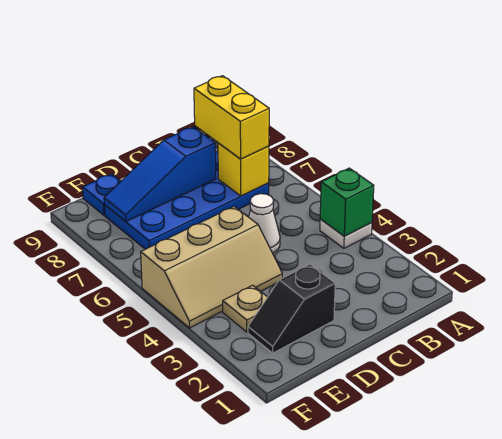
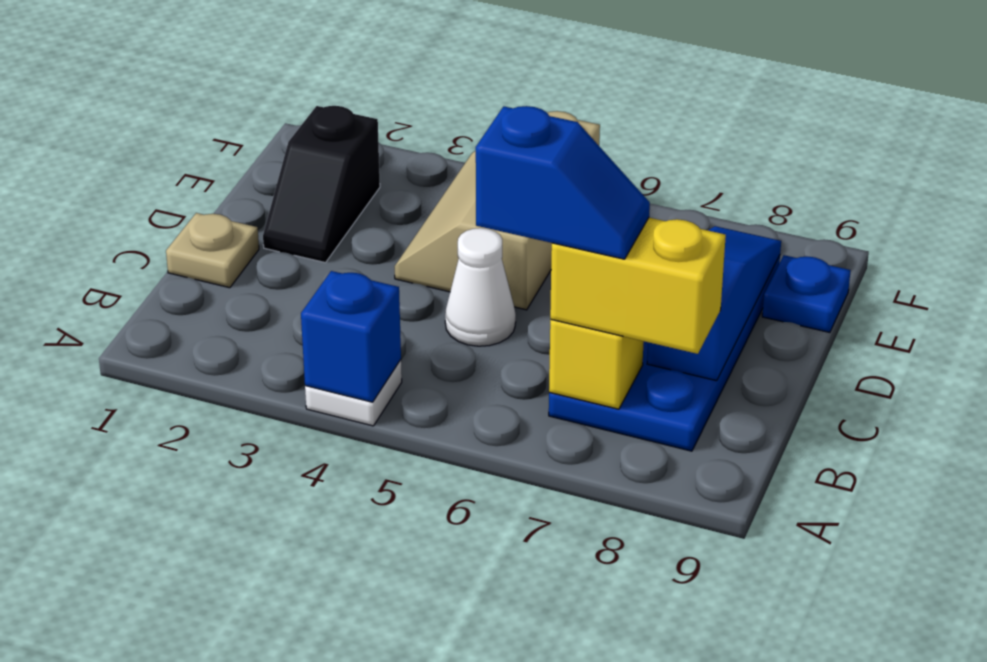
green brick A4 level 2 -> blue brick A4 level 2
none -> blue slope B6:B7 level 4 top 6
black slope D2:E2 level 1 top D -> black slope D2:E2 level 1 top E
tan plate E3 level 1 -> tan plate C1 level 1

